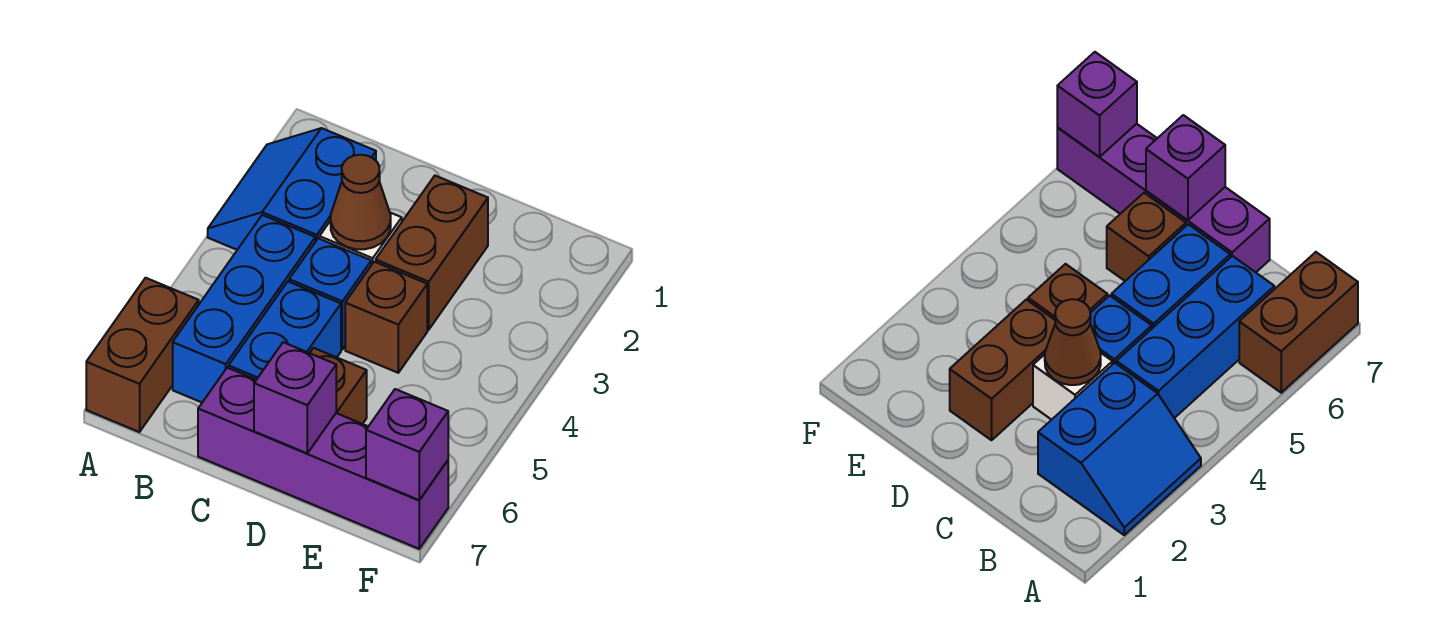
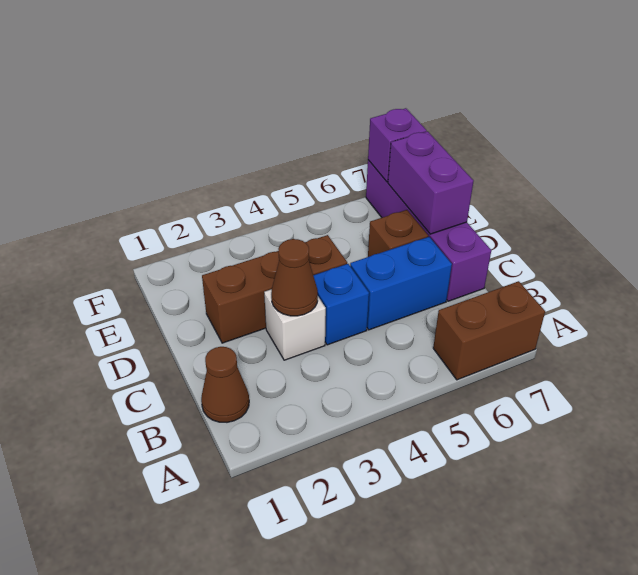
blue slope A2:B3 level 1 top B -> none
none -> brown cone B1 level 1
blue brick B4:B6 level 1 -> none
purple brick D7 level 2 -> purple brick D7:E7 level 2

